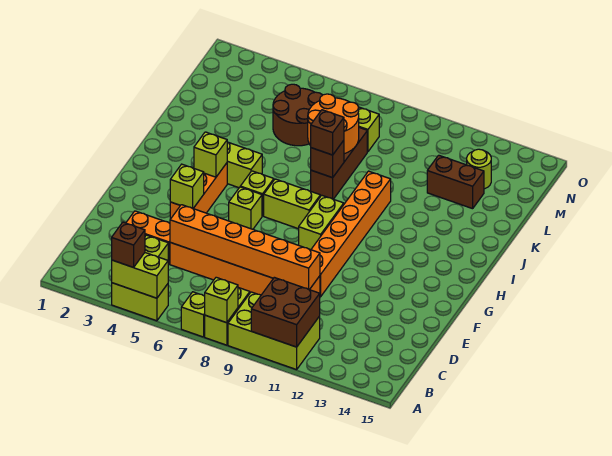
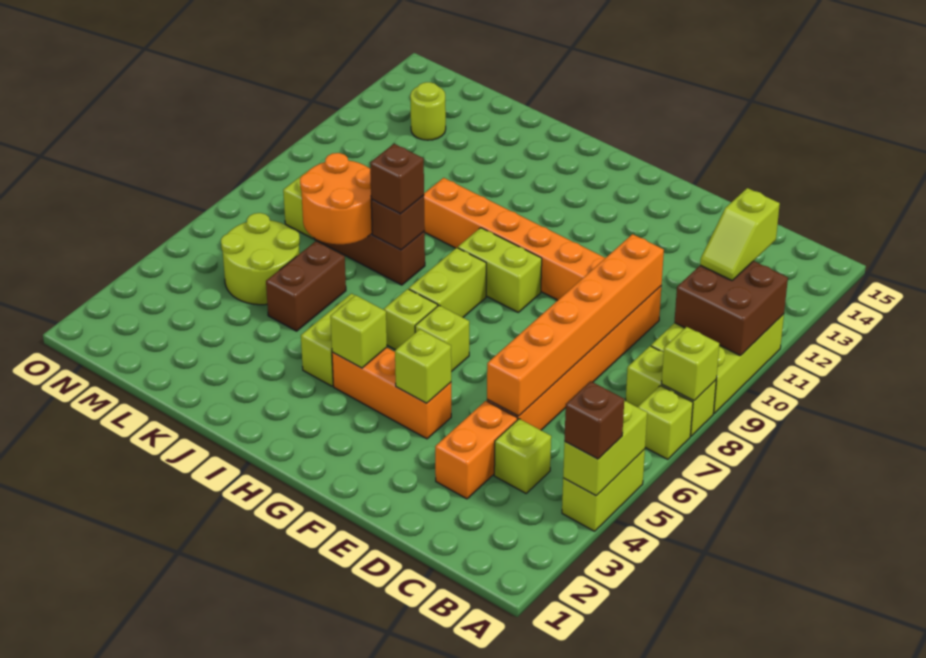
none -> lime slope B11:B12 level 3 top 12
brown round brick L5:M6 level 1 -> lime round brick L5:M6 level 1
brown brick L12:L13 level 1 -> brown brick K5:K6 level 1

